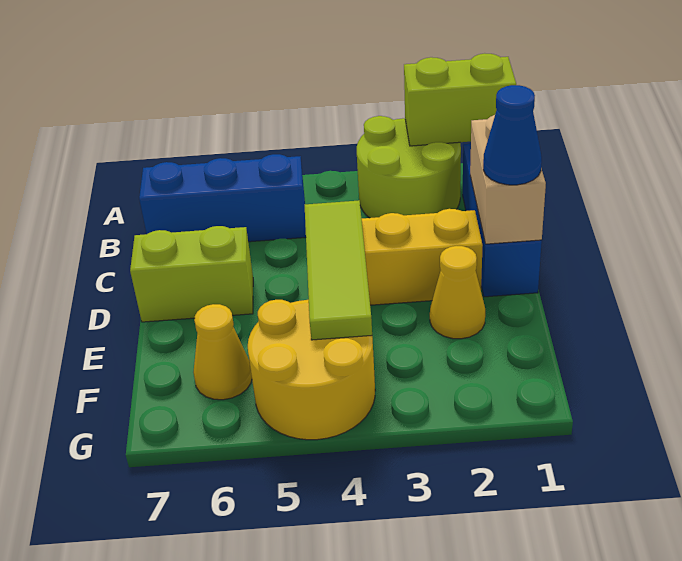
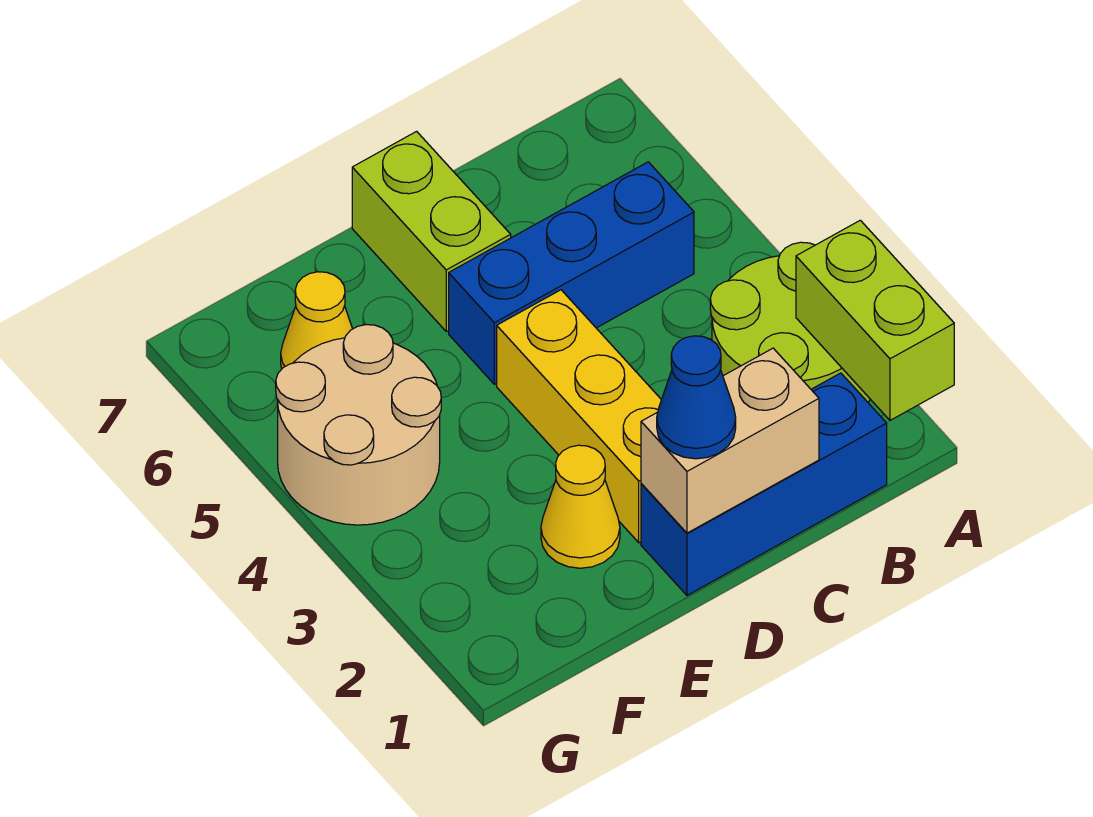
blue brick B5:B7 level 1 -> blue brick B5:D5 level 1
lime tile D4:F4 level 2 -> none
yellow round brick F4:G5 level 1 -> tan round brick F4:G5 level 1

